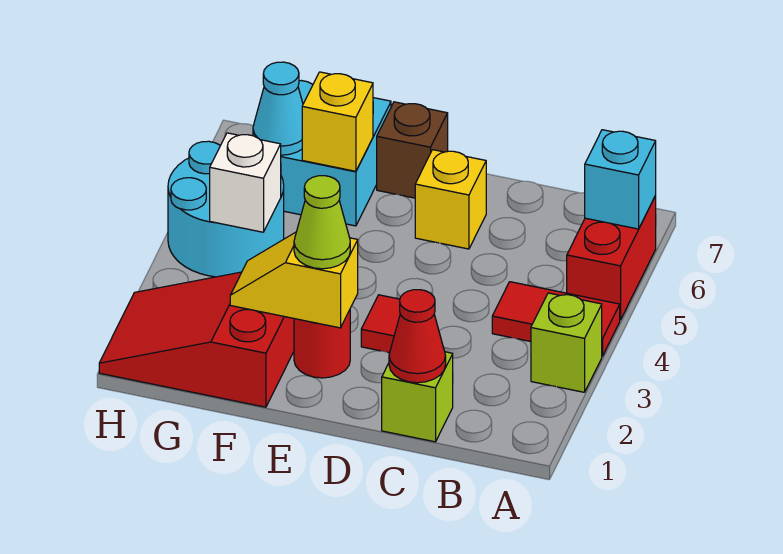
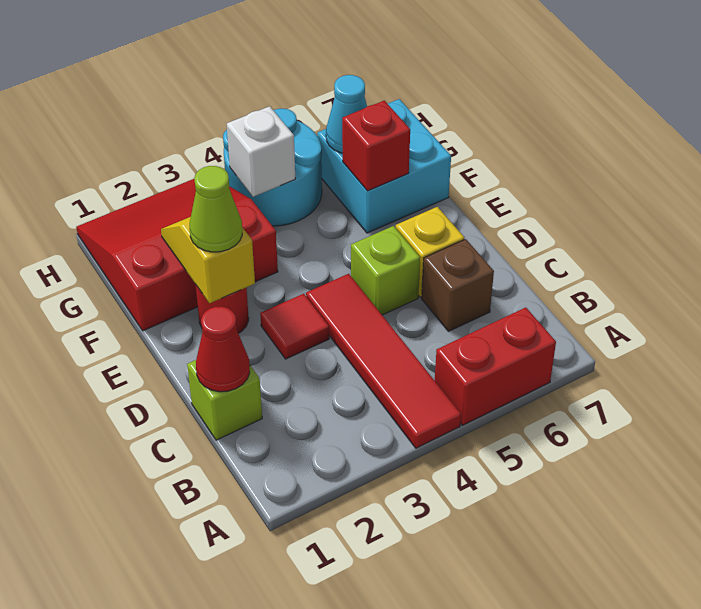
lime brick A3 level 1 -> lime brick D5 level 1
red tile A4:B4 level 1 -> red tile A4:D4 level 1
cyan brick A6 level 2 -> none
brown brick E7 level 1 -> brown brick C6 level 1
red slope F1:H2 level 1 top F -> red slope F1:H3 level 1 top F
yellow brick F6 level 2 -> red brick F6 level 2

